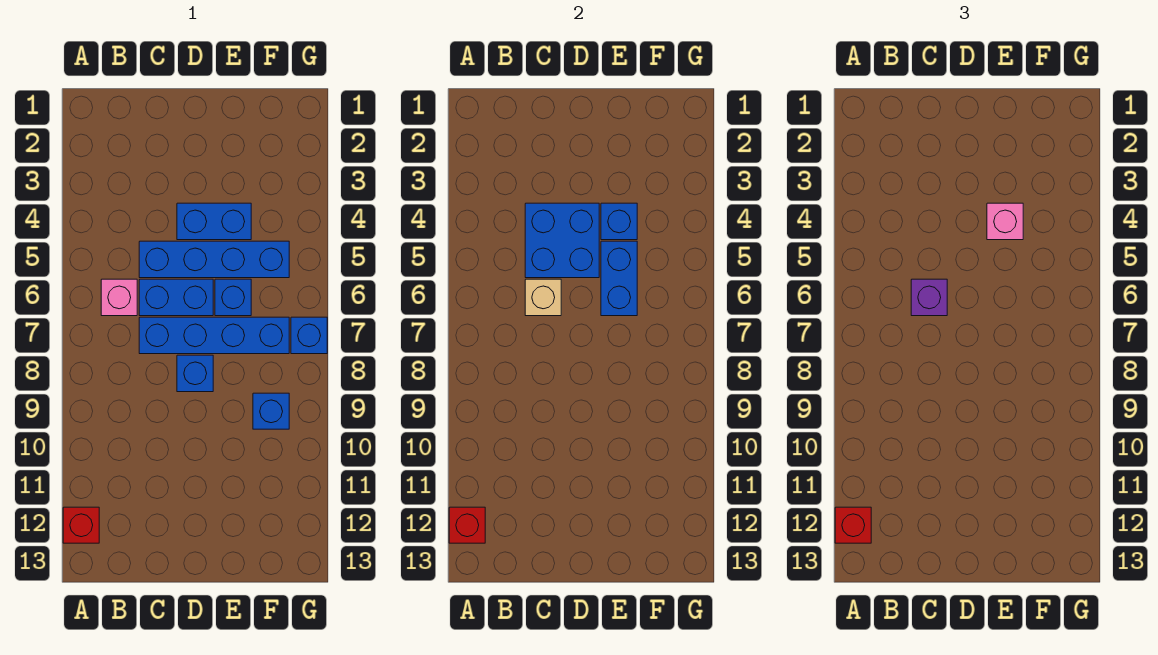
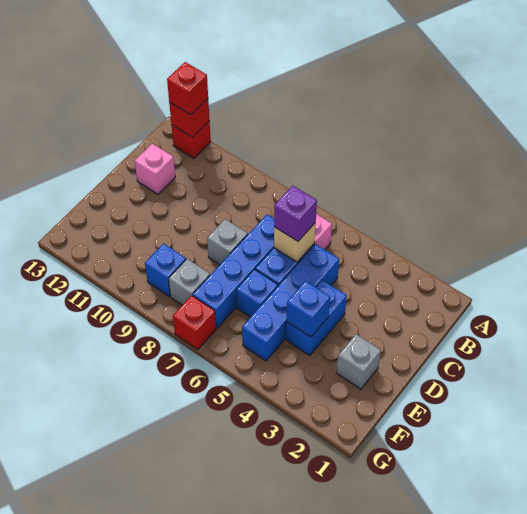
blue brick C4:D5 level 2 -> none
blue brick D8 level 1 -> grey brick D8 level 1
none -> grey brick E2 level 1
pink brick E4 level 3 -> pink brick C12 level 1
blue brick E5:E6 level 2 -> none
none -> grey brick F8 level 1
blue brick G7 level 1 -> red brick G7 level 1

